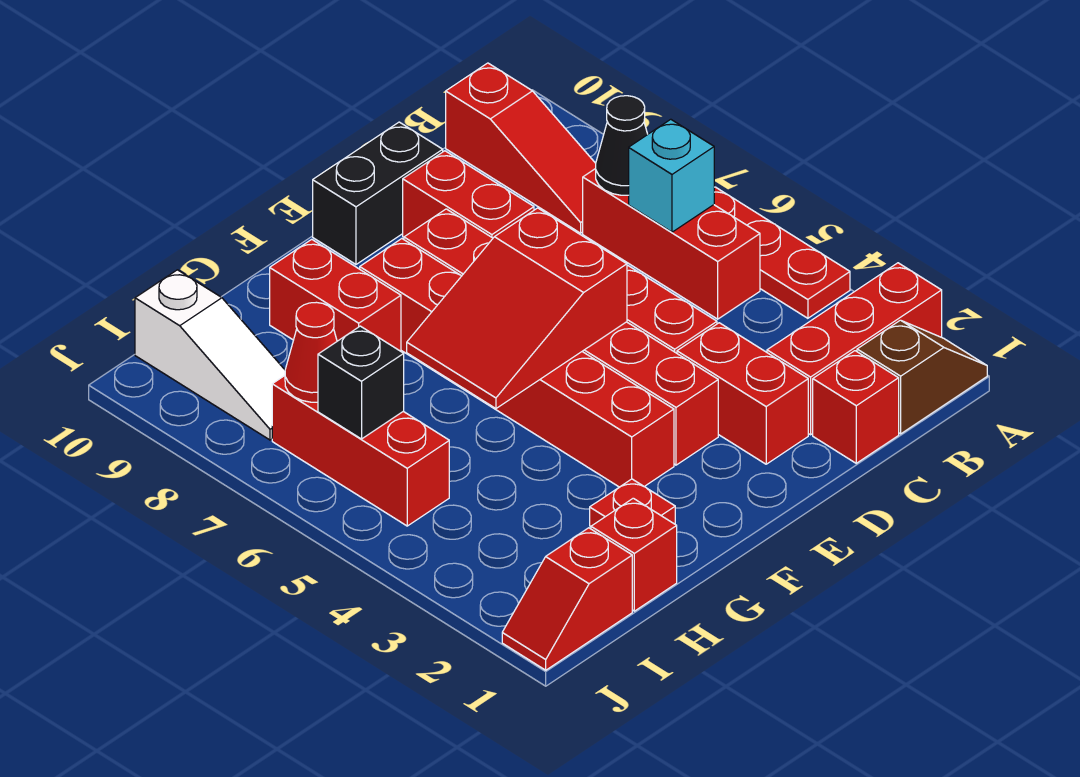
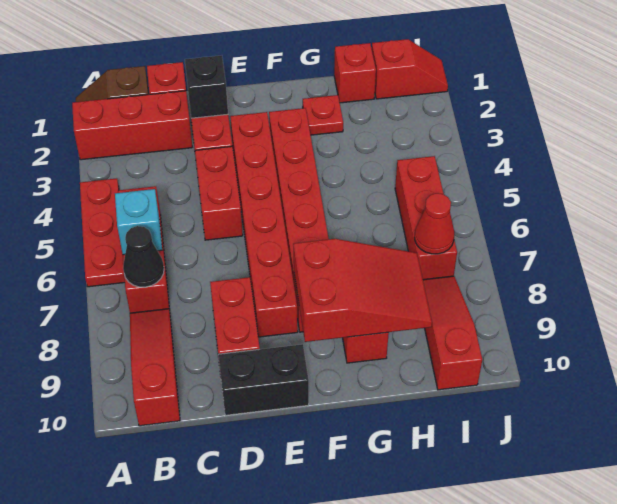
red slope E5:G6 level 2 top E -> red slope F8:H9 level 2 top F
black brick I6 level 2 -> black brick D2 level 2
white slope I8:I10 level 1 top 10 -> red slope I8:I10 level 1 top 10

